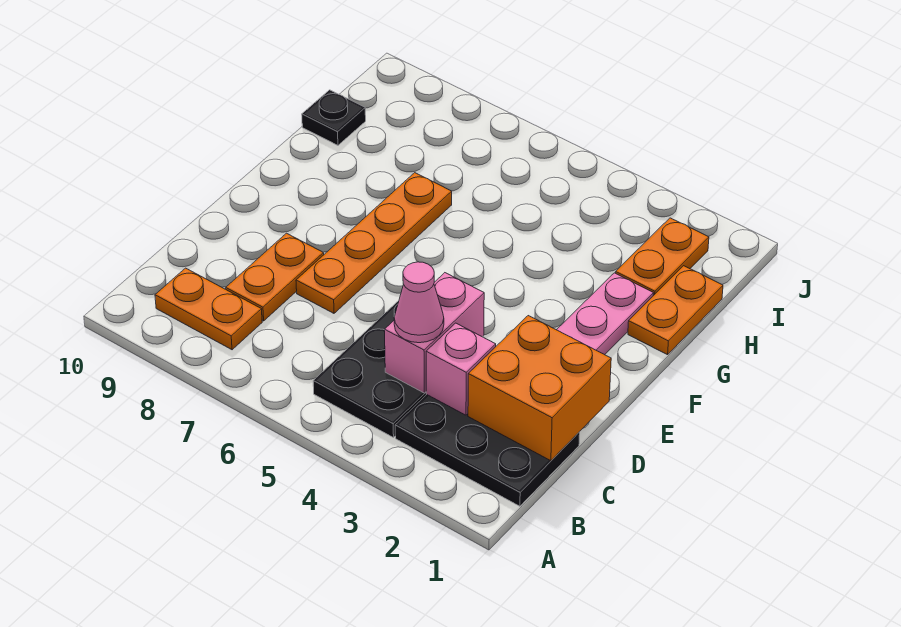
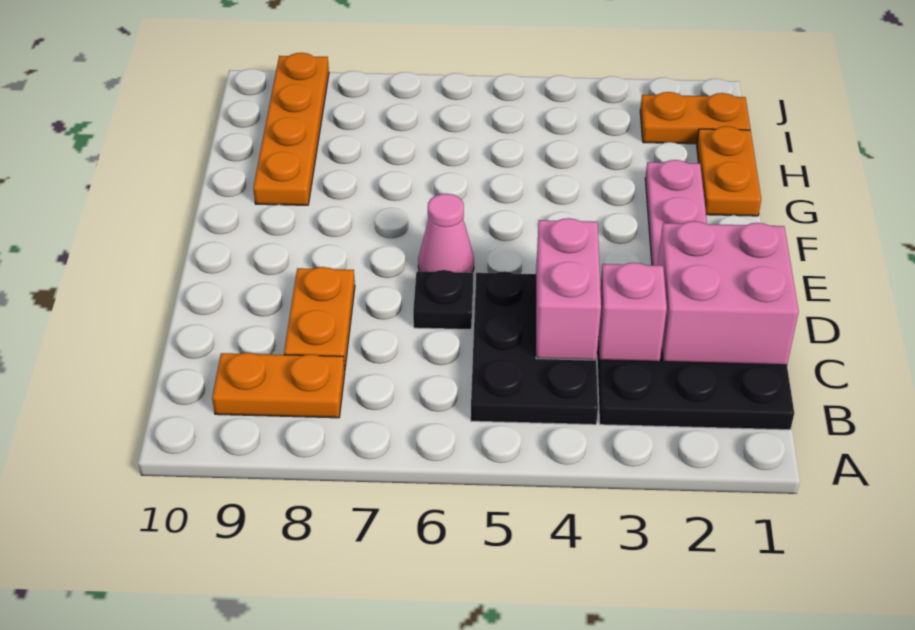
orange brick C1:D2 level 2 -> pink brick C1:D2 level 2
pink cone C4 level 3 -> pink cone E6 level 1
orange plate D7:G7 level 1 -> orange plate G9:J9 level 1
orange plate H2:I2 level 1 -> orange plate I1:I2 level 1
black plate H10 level 1 -> black plate D6 level 1

